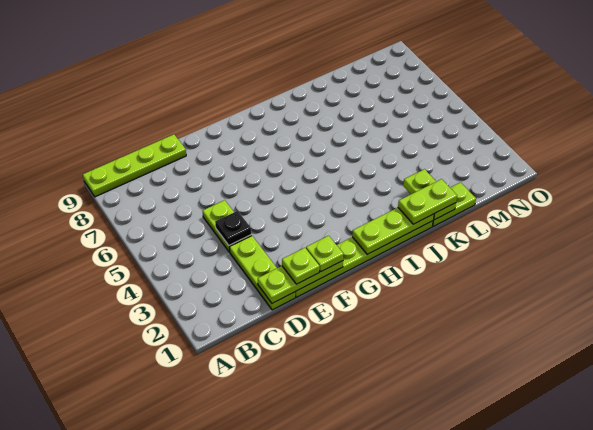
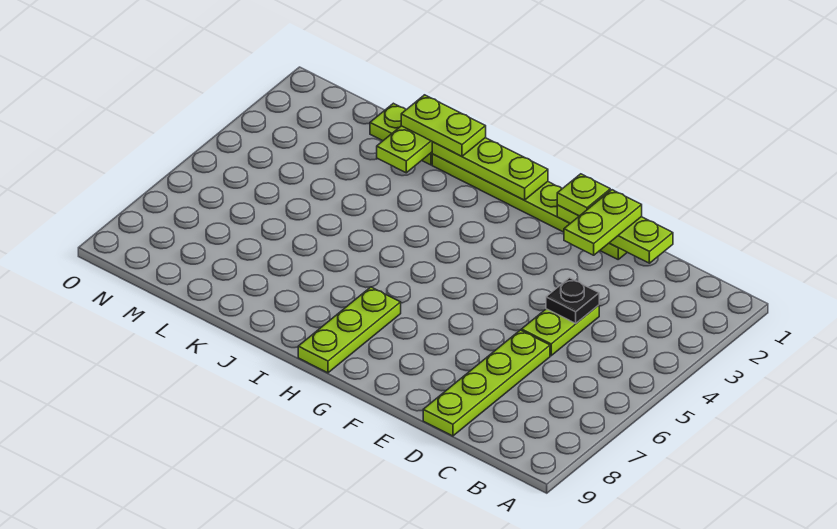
lime plate A9:D9 level 1 -> lime plate D6:D9 level 1
lime plate D1:D3 level 1 -> lime plate H7:H9 level 1
lime plate E1 level 3 -> lime plate E1:E2 level 3

